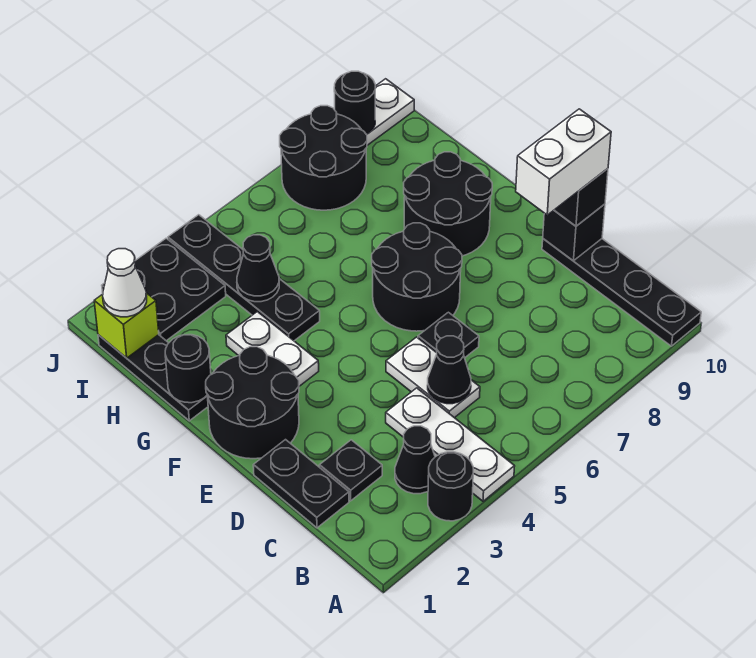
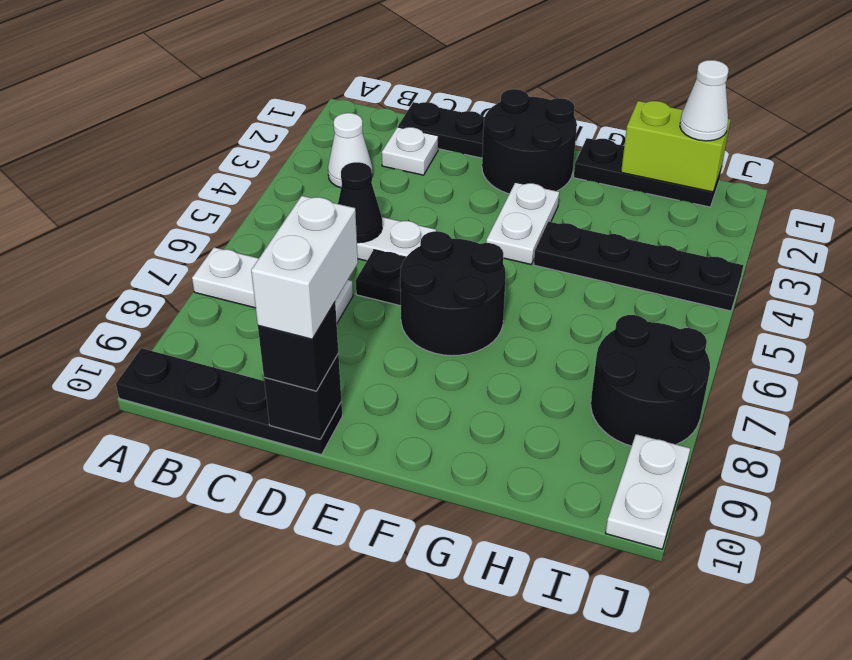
black round brick A3 level 1 -> none
white plate A4:C4 level 1 -> white plate A7:C7 level 1
black cone B3 level 1 -> white cone B3 level 1
black plate C2 level 1 -> white plate C2 level 1
white plate F3:G3 level 1 -> white plate F3:F4 level 1
black round brick F8:G9 level 1 -> none
black round brick G1 level 2 -> none
black cone H4 level 2 -> none
lime brick I1 level 2 -> lime brick H1:I1 level 2
black plate I2:J3 level 1 -> none
black round brick J9 level 2 -> none

